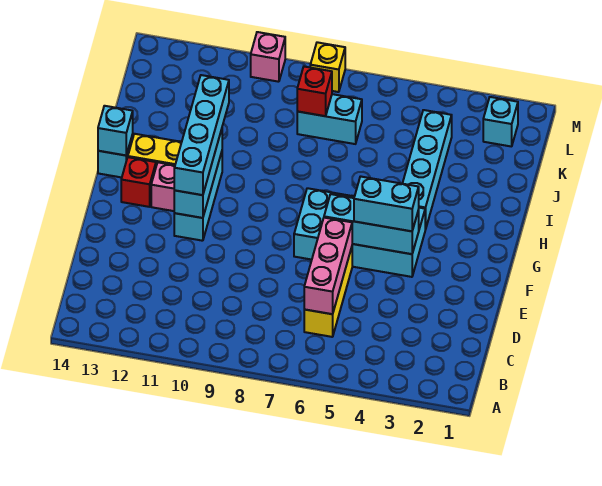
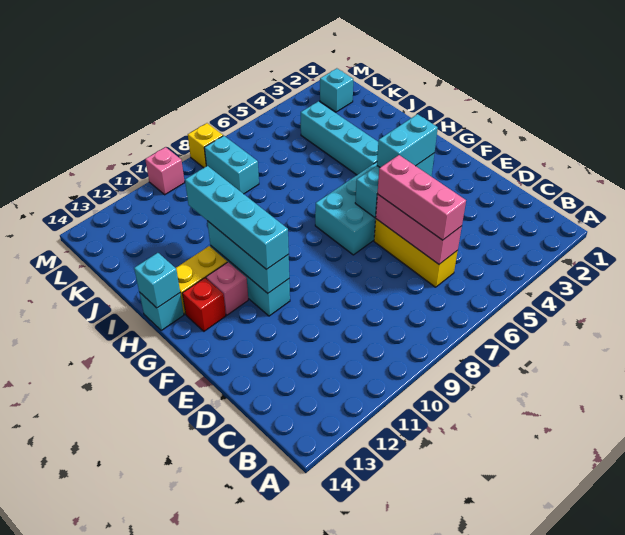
none -> pink brick C6:E6 level 3
cyan brick K7:K8 level 1 -> cyan brick K8:L8 level 1
red brick K8 level 2 -> none

